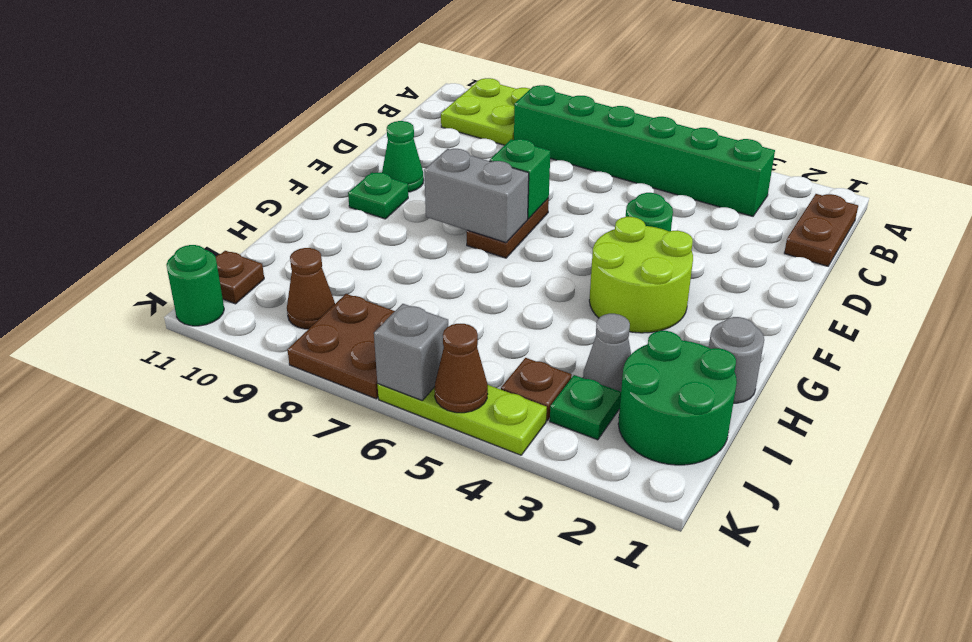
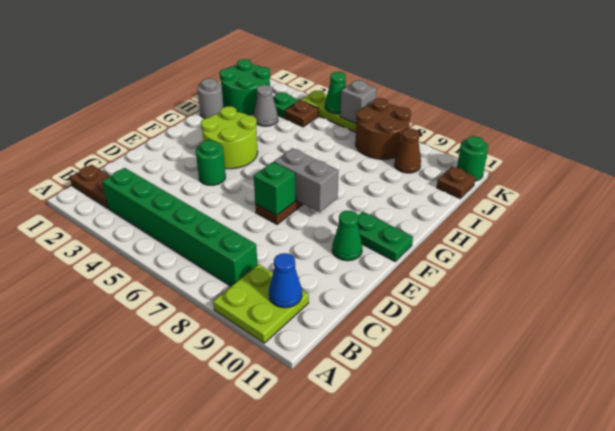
brown plate B1:C1 level 1 -> brown plate B1:B2 level 1
none -> blue cone B10 level 2
green plate F10 level 1 -> green plate F10:F11 level 1
brown plate J7:K8 level 1 -> brown round brick J7:K8 level 1
brown cone K5 level 2 -> green cone K5 level 2

